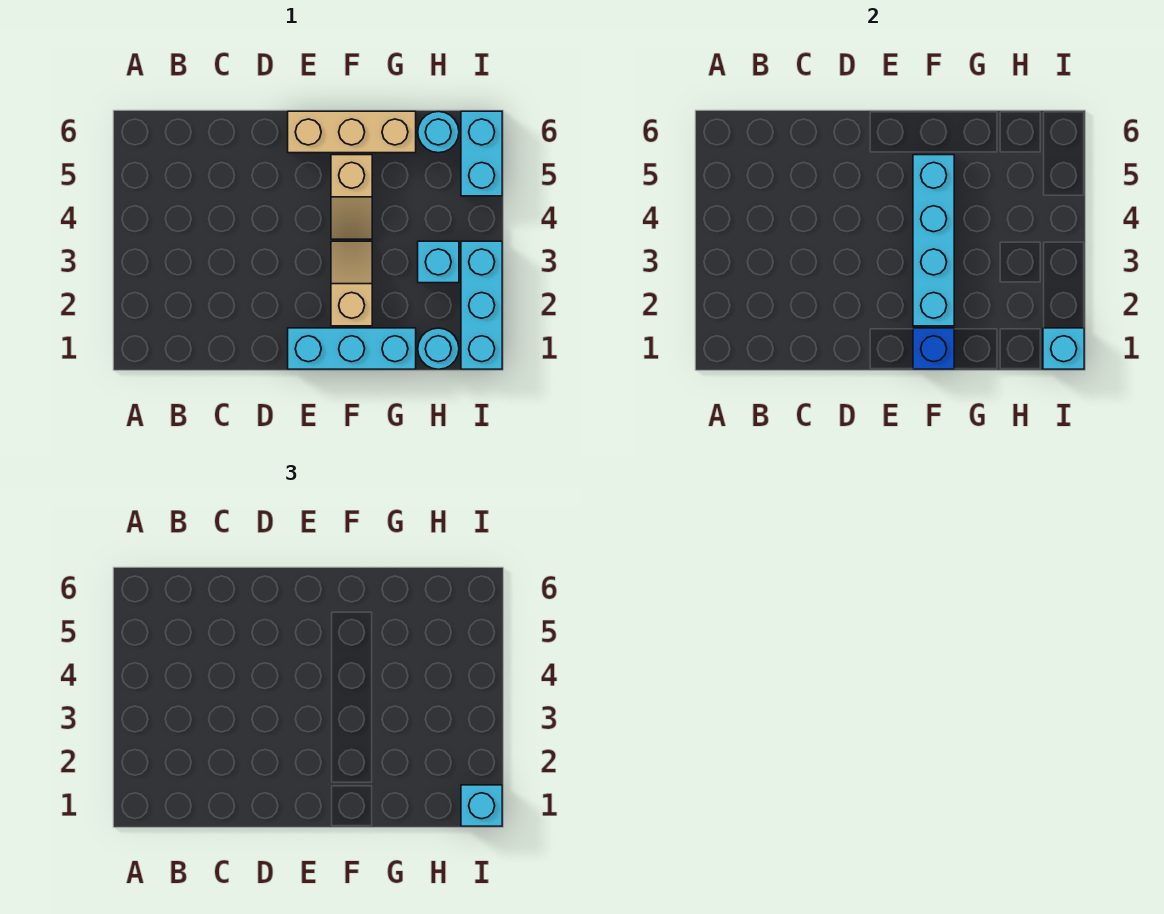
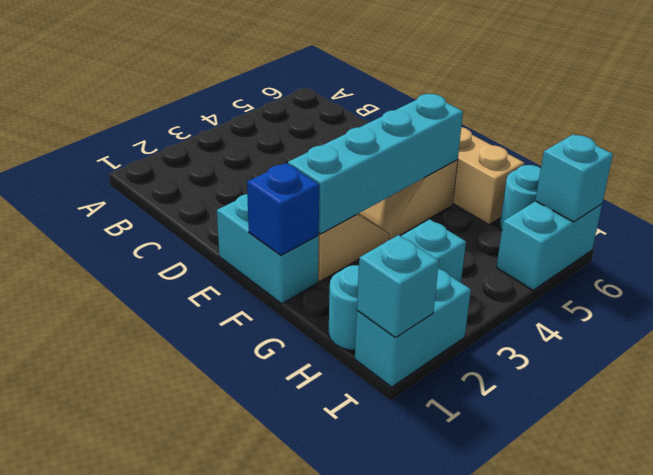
cyan brick E1:G1 level 1 -> cyan brick E1:F1 level 1
cyan brick I1:I3 level 1 -> cyan brick I1:I2 level 1
cyan brick I1 level 3 -> cyan brick I6 level 2

